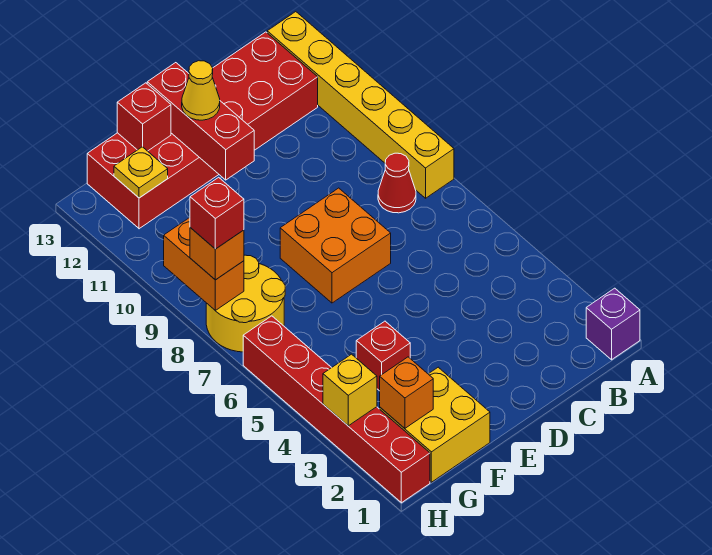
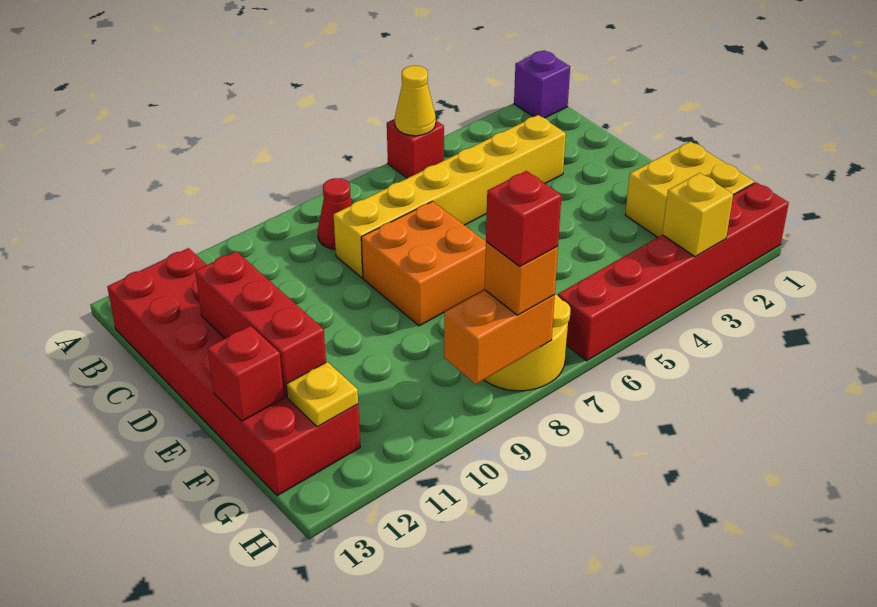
yellow brick A8:A13 level 1 -> yellow brick C3:C8 level 1
red brick E11:E13 level 2 -> red brick D12:F12 level 2
yellow cone E12 level 3 -> yellow cone A5 level 2
red brick F4 level 1 -> red brick A5 level 1
orange brick G2 level 2 -> none

